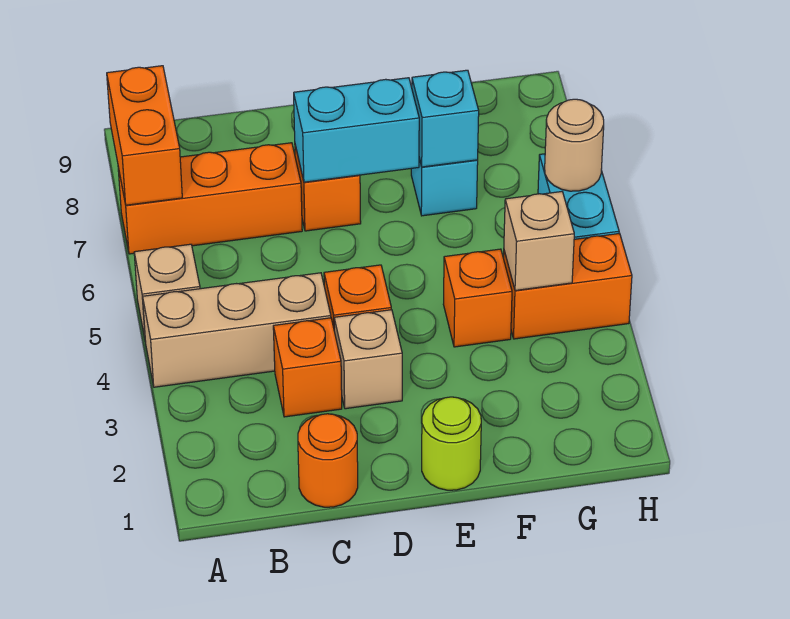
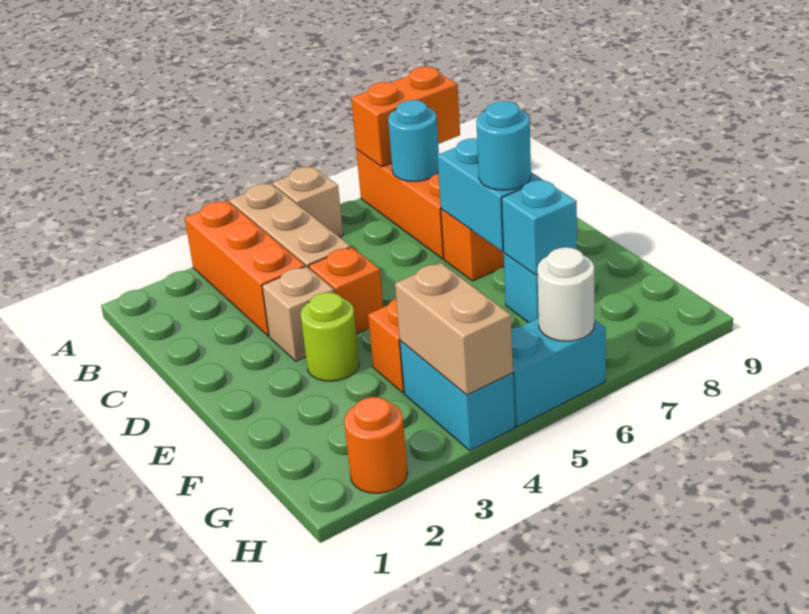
none -> cyan round brick B7 level 2
orange round brick C1 level 1 -> orange round brick H2 level 1
orange brick C3 level 1 -> orange brick A3:C3 level 1
lime round brick E1 level 1 -> lime round brick E3 level 1
none -> cyan round brick E7 level 3
orange brick G4:H4 level 1 -> cyan brick G4:H4 level 1
tan brick G4 level 2 -> tan brick G4:H4 level 2
tan round brick H6 level 2 -> white round brick H6 level 2

